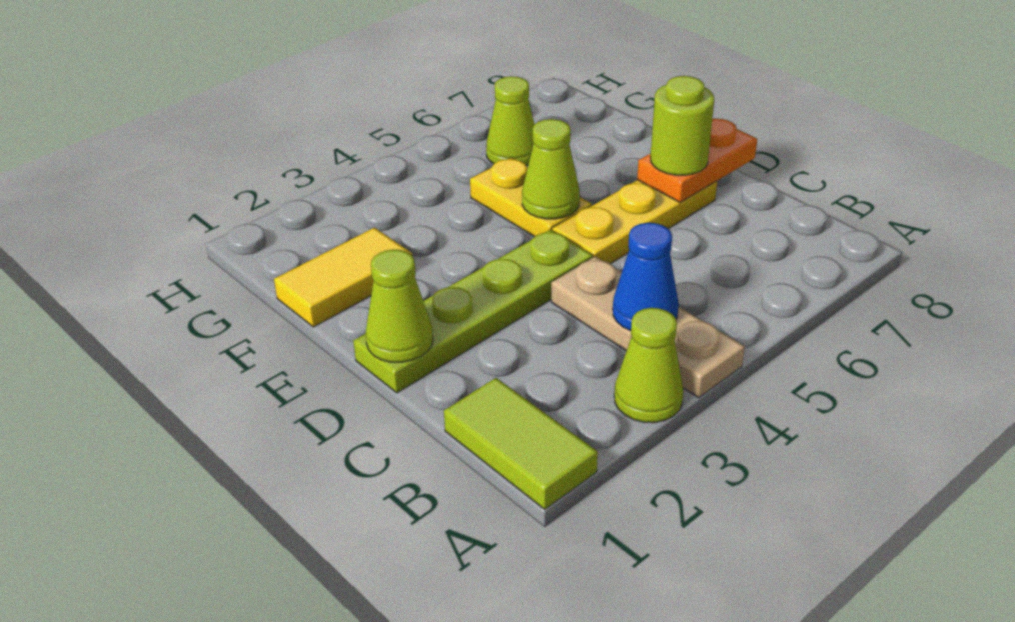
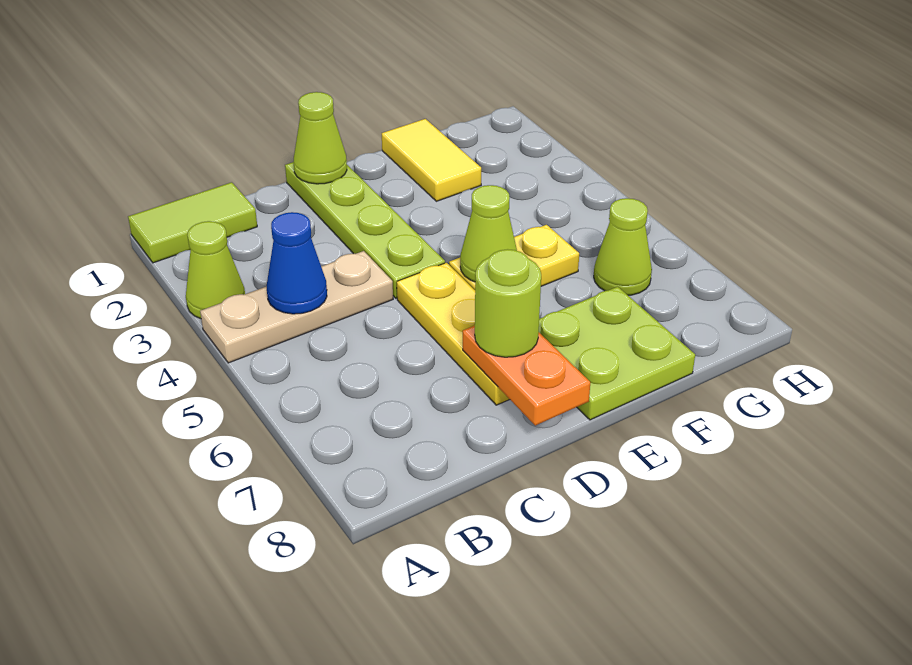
none -> lime plate E7:F8 level 1

